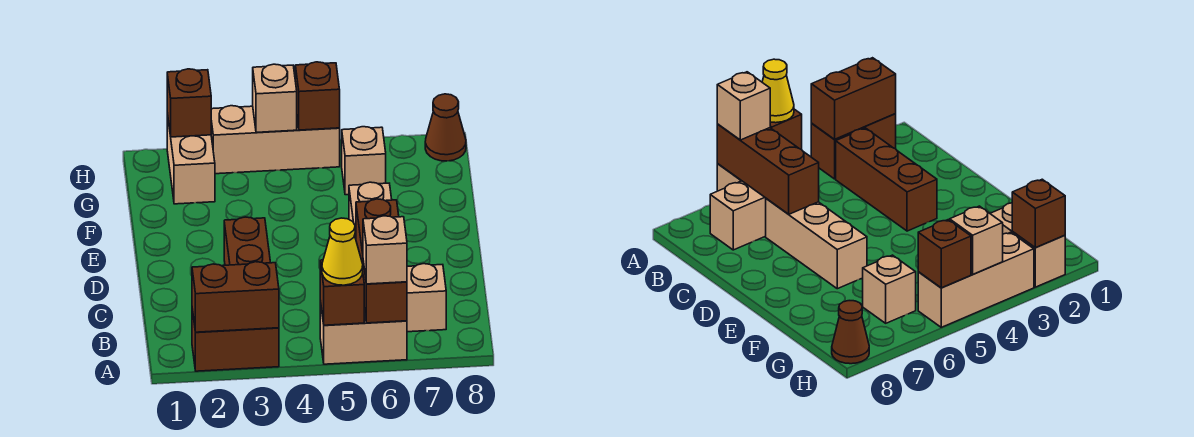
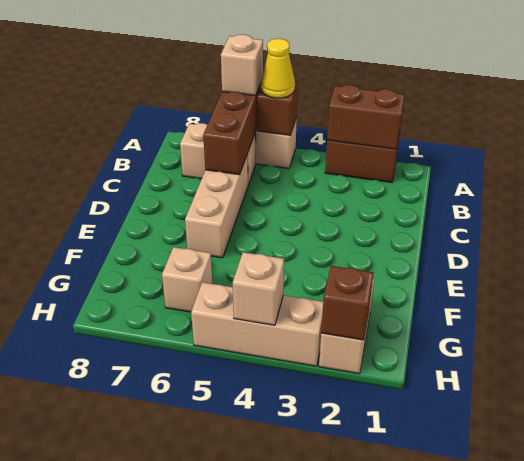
brown brick B3:D3 level 1 -> none
brown brick H5 level 2 -> none
brown cone H8 level 1 -> none

